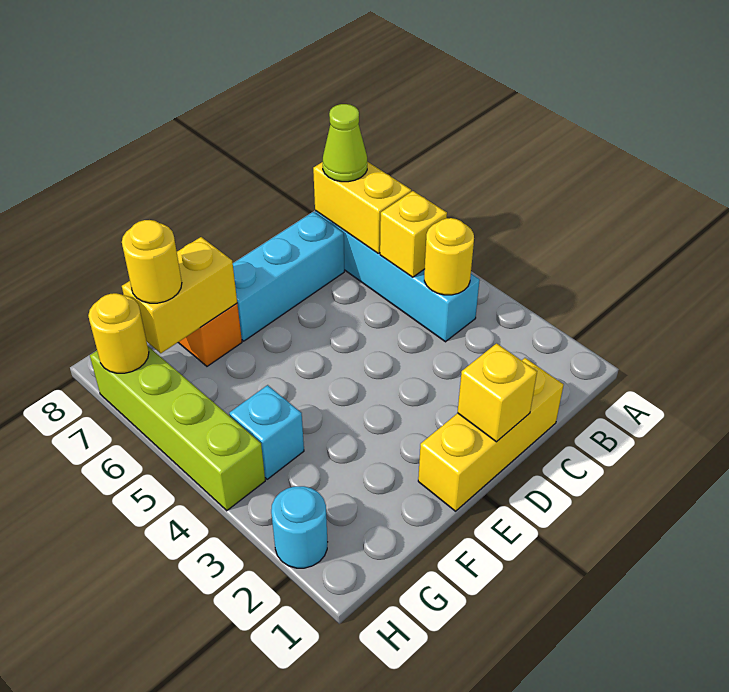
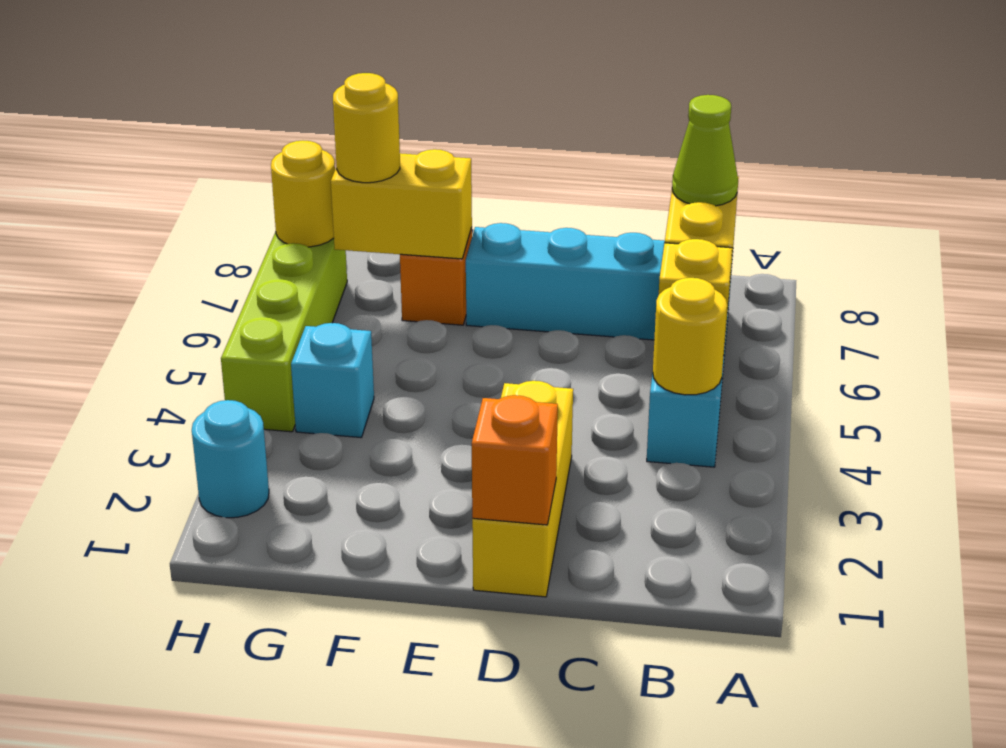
yellow brick C1:E1 level 1 -> yellow brick D1:D3 level 1
yellow brick D1 level 2 -> orange brick D1 level 2

